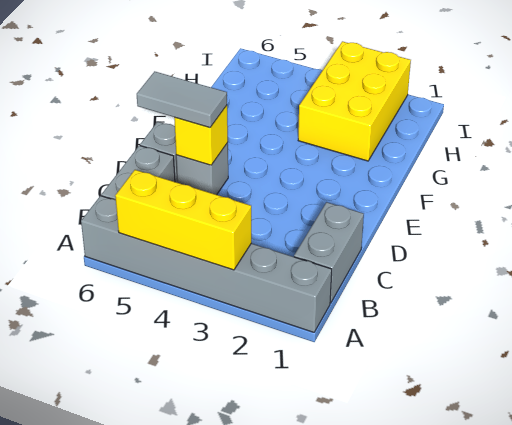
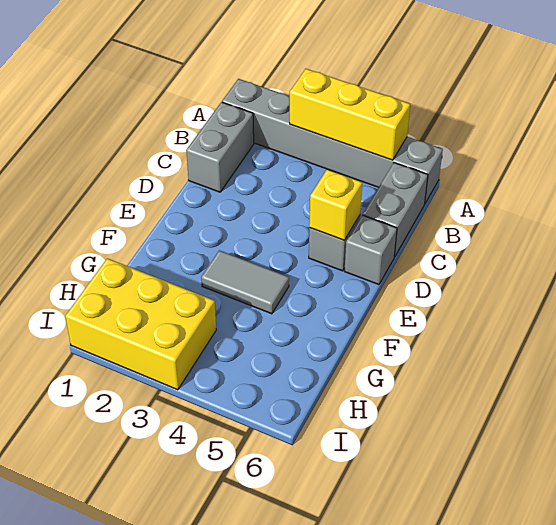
grey tile D5:D6 level 3 -> grey tile F3:F4 level 1
yellow brick G2:I3 level 1 -> yellow brick H1:I3 level 1

